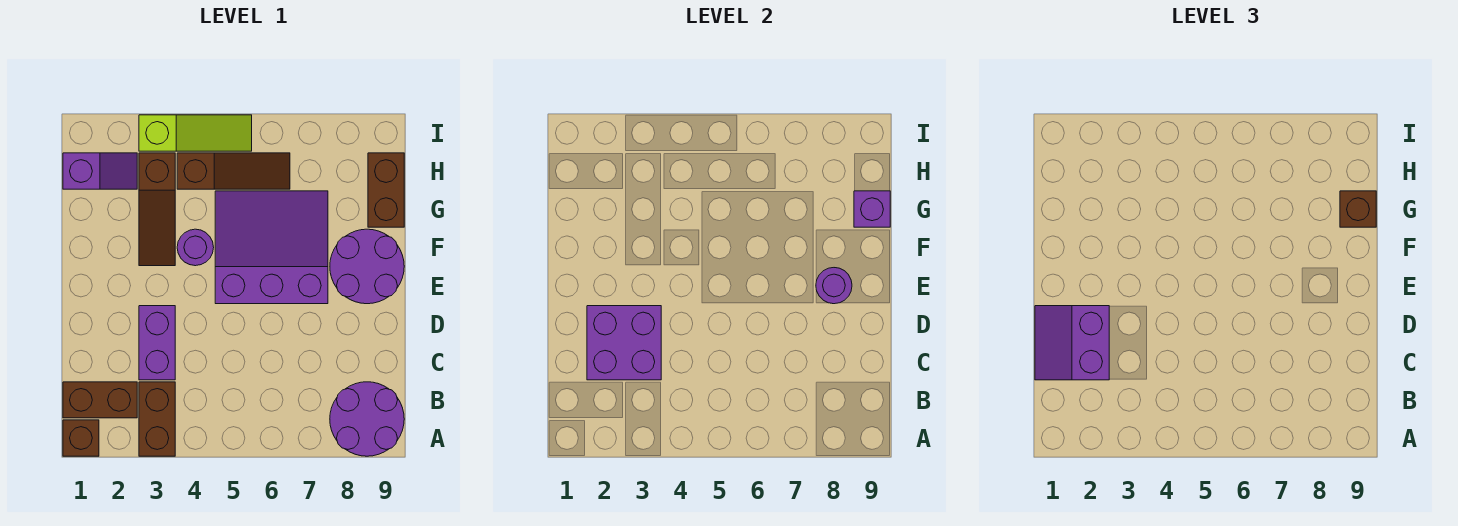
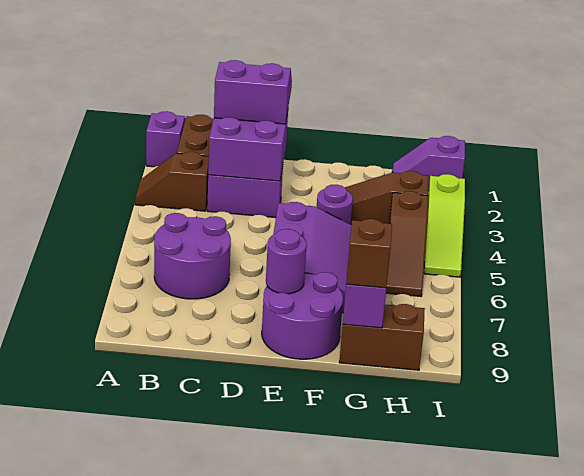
brown brick A1 level 1 -> purple brick A1 level 1
brown brick A3:B3 level 1 -> brown slope A3:B3 level 1 top B
purple round brick A8:B9 level 1 -> purple round brick B6:C7 level 1
purple slope H1:H2 level 1 top 1 -> purple slope H1:I1 level 1 top I

